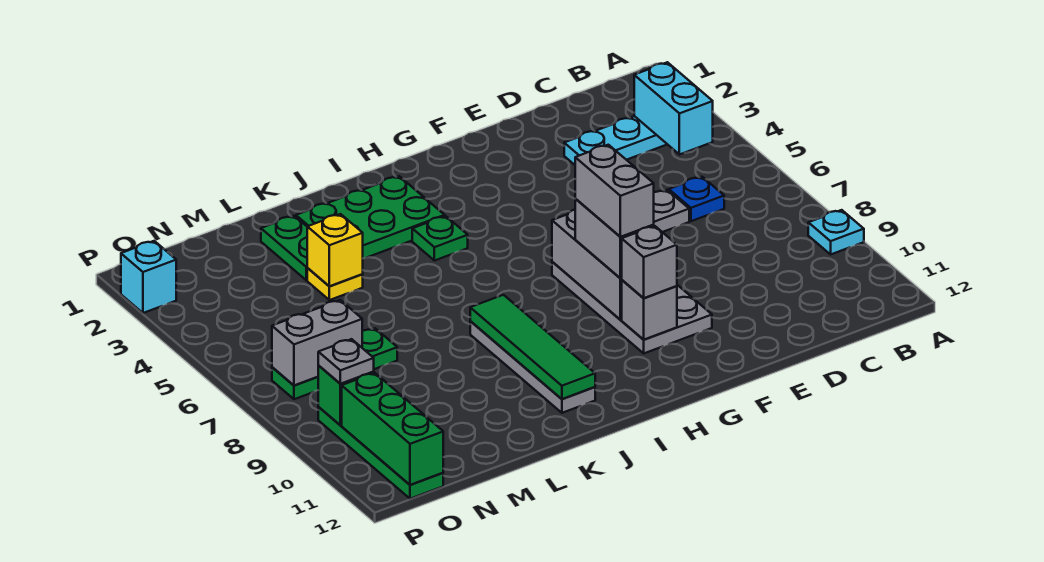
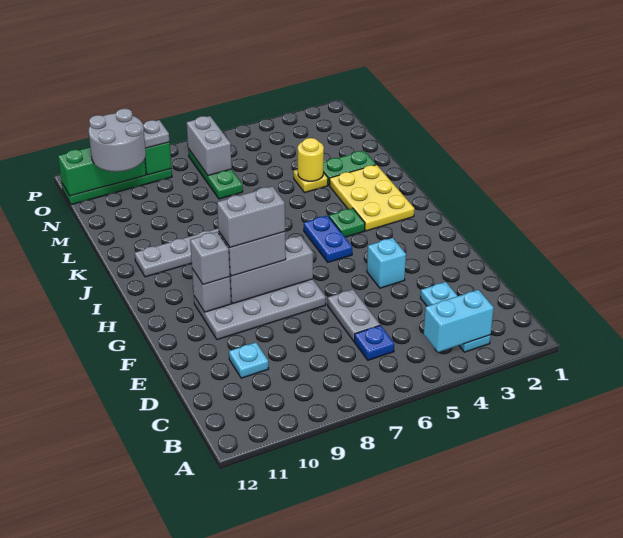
cyan plate A9 level 1 -> cyan plate D10 level 1
none -> blue plate H5:I5 level 1
green plate I2:K3 level 1 -> yellow plate I2:K3 level 1
green tile J8:J11 level 2 -> none
yellow brick L4 level 2 -> yellow round brick L4 level 2
none -> grey round brick N10:O11 level 3
cyan brick P2 level 1 -> cyan brick F4 level 1

